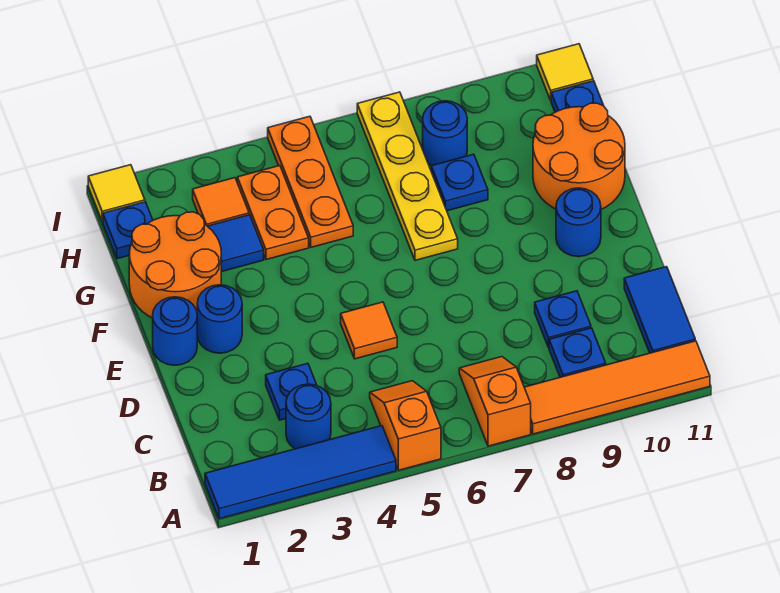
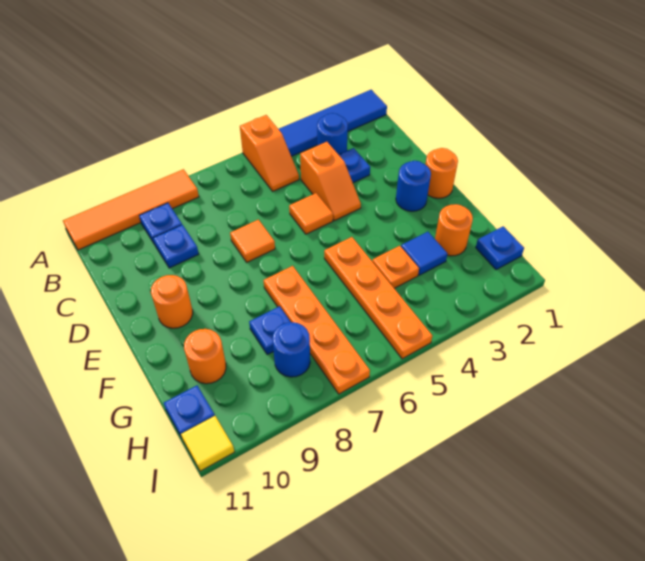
orange slope A7:B7 level 1 top A -> orange slope C4:D4 level 1 top C
blue tile B11:C11 level 1 -> none
blue round brick E1 level 1 -> orange round brick E1 level 1
blue round brick E10 level 1 -> orange round brick E10 level 1
orange round brick F1:G2 level 1 -> orange round brick G2 level 1
yellow plate F7:I7 level 1 -> orange plate F7:I7 level 1
orange round brick F10:G11 level 1 -> orange round brick G10 level 1
orange plate G4:H4 level 1 -> orange plate G4 level 1
orange plate G5:I5 level 1 -> orange plate F5:I5 level 1
orange tile H3 level 1 -> orange tile D7 level 1
yellow tile I1 level 1 -> none

